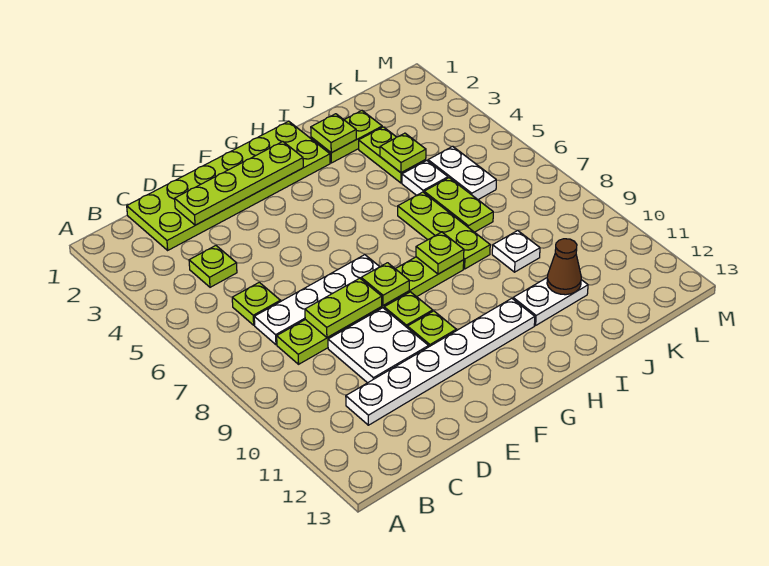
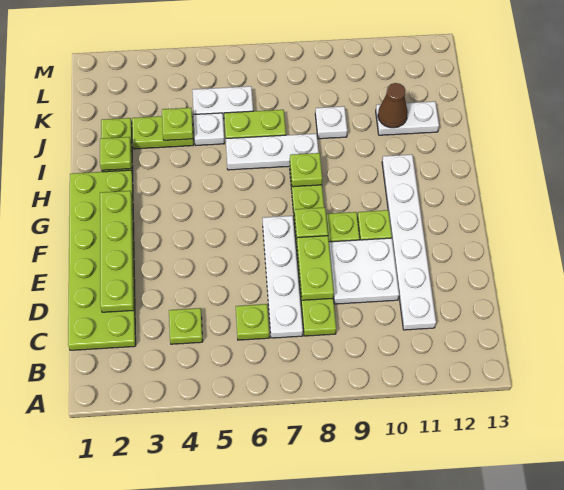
lime plate I6:I8 level 1 -> white plate I6:I8 level 1
white plate I11:J11 level 1 -> white plate J11:J12 level 1

